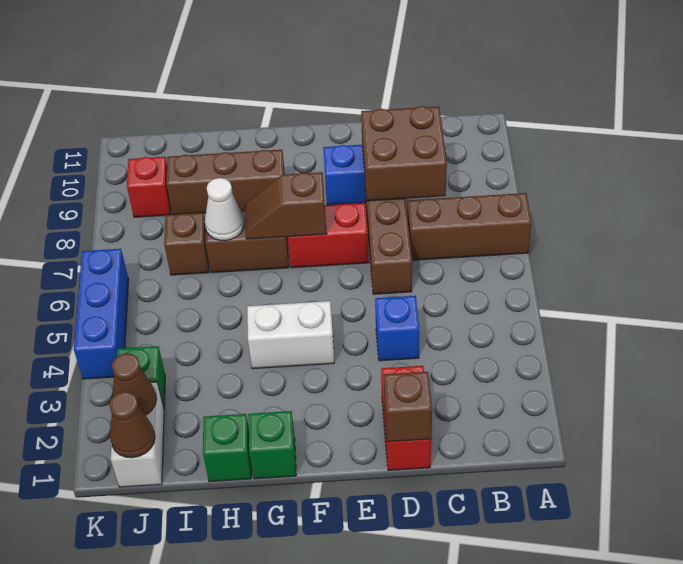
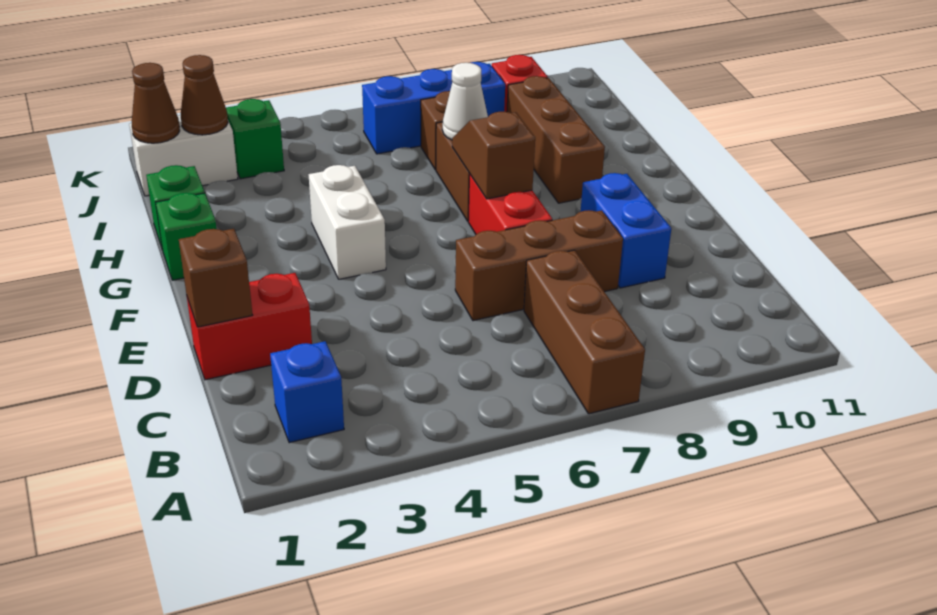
brown brick C8:D9 level 2 -> none
blue brick D4 level 1 -> blue brick B2 level 1
blue brick K4:K6 level 1 -> blue brick J6:J8 level 1

